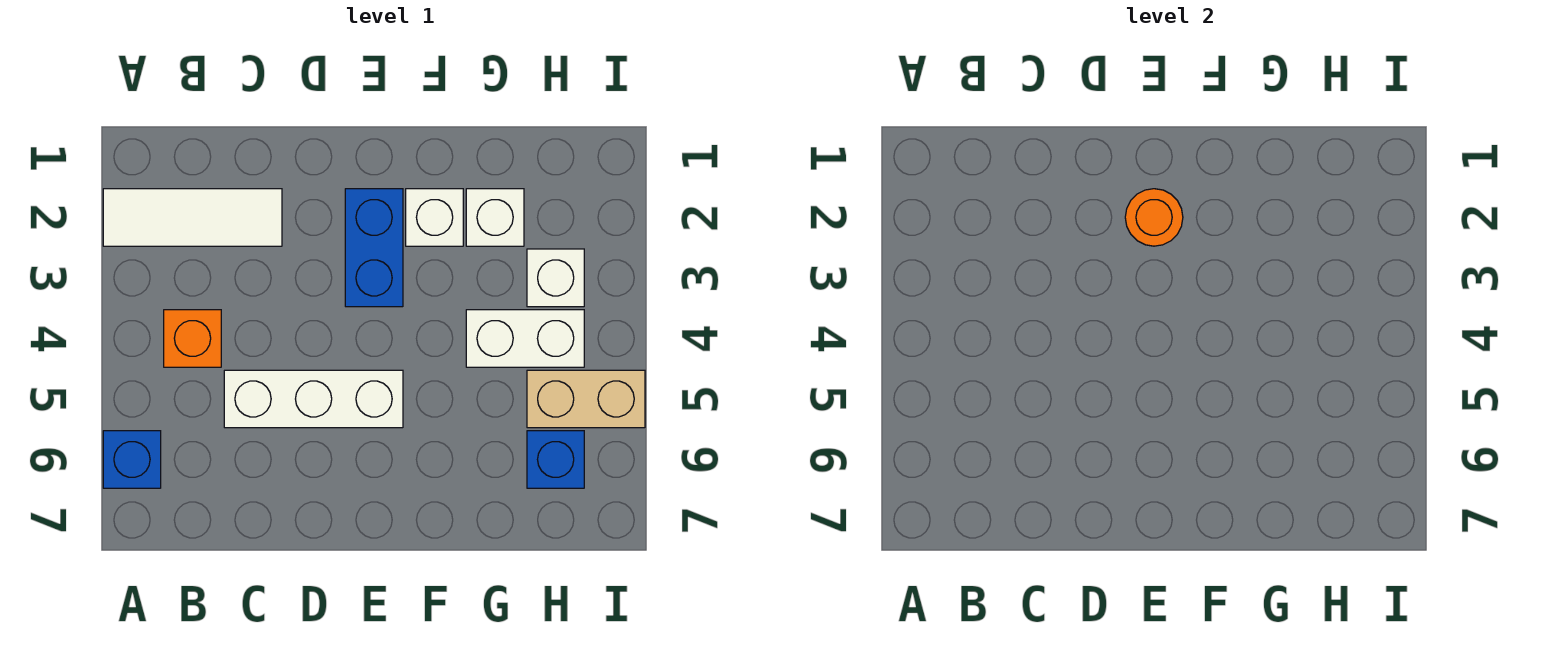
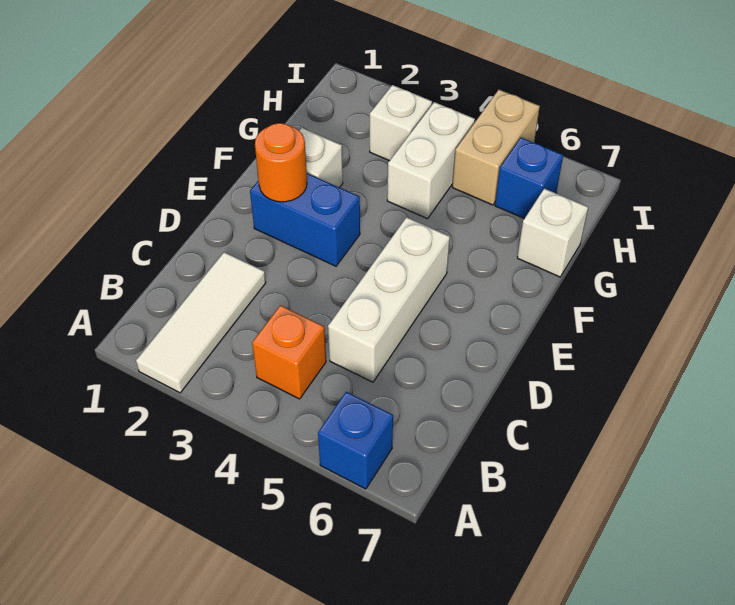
white brick G2 level 1 -> white brick G7 level 1

